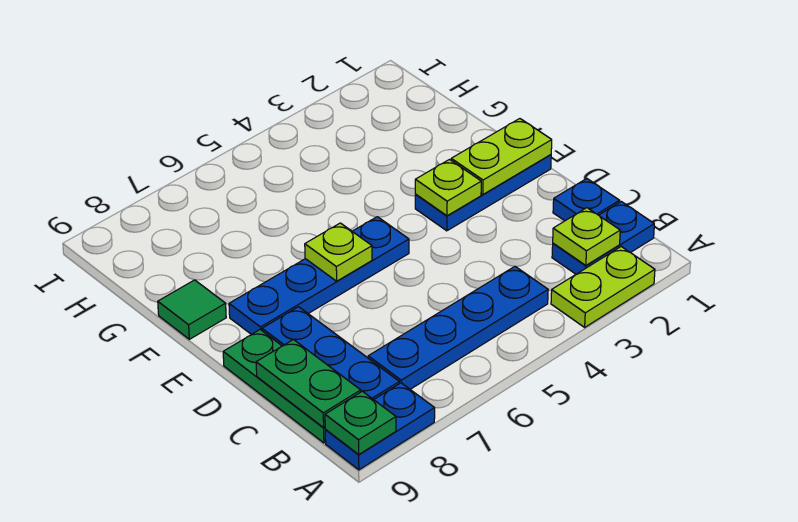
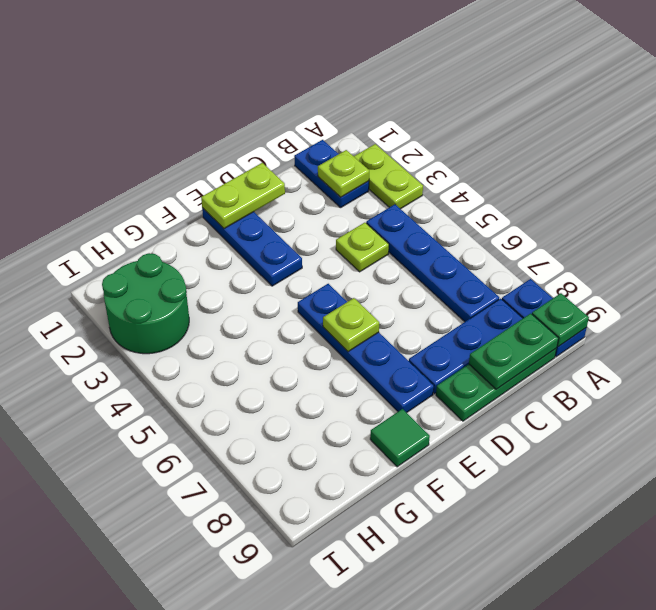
blue plate C1 level 1 -> none
lime plate E1:E2 level 2 -> lime plate D1:E1 level 2
lime plate E3 level 2 -> lime plate C4 level 1
none -> green round brick H2:I3 level 1

